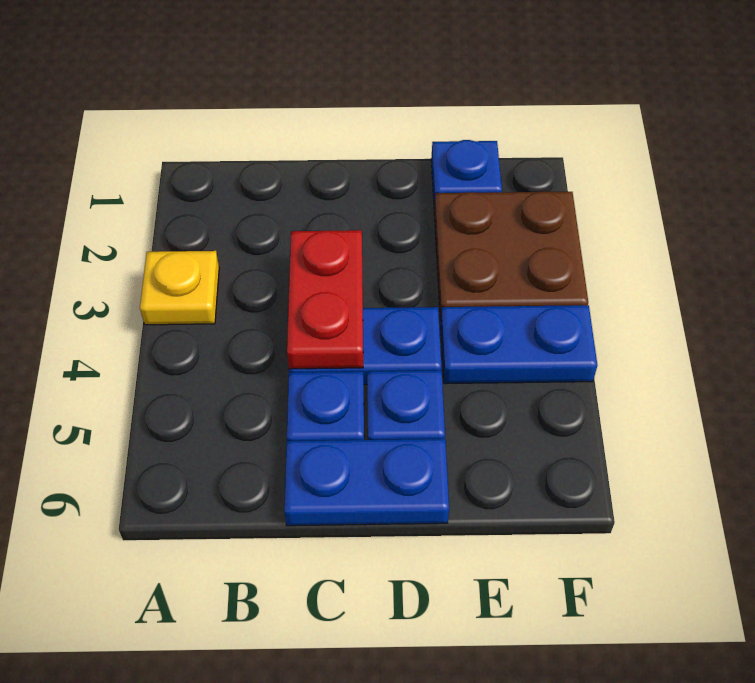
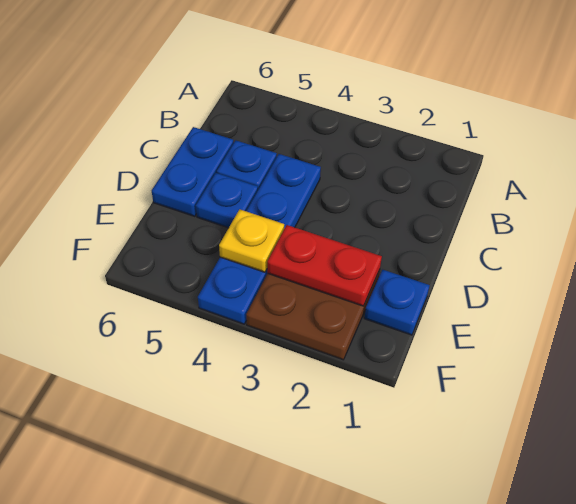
yellow plate A3 level 1 -> yellow plate E4 level 2
red plate C3:C4 level 2 -> red plate E2:E3 level 2

